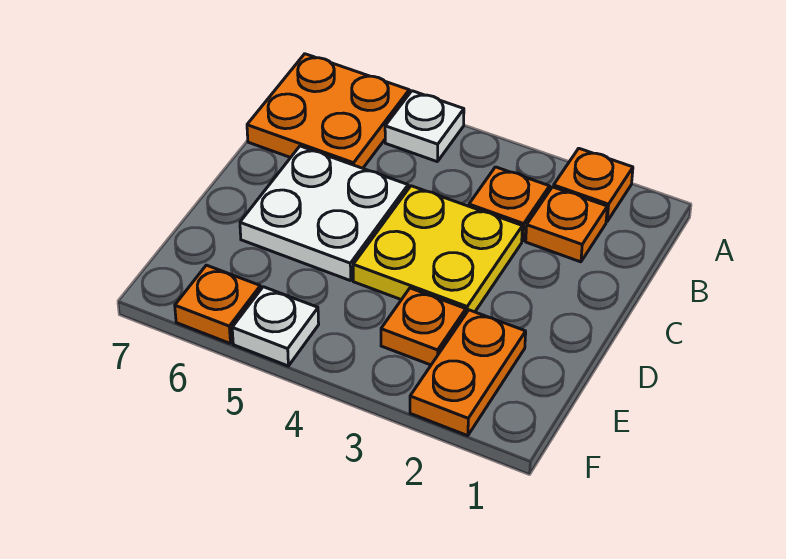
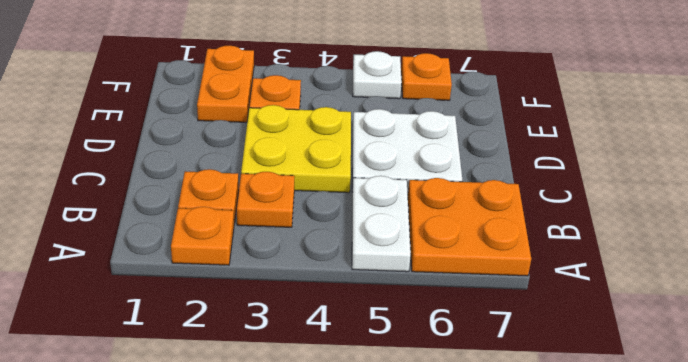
white plate A5 level 1 -> white plate A5:B5 level 1

